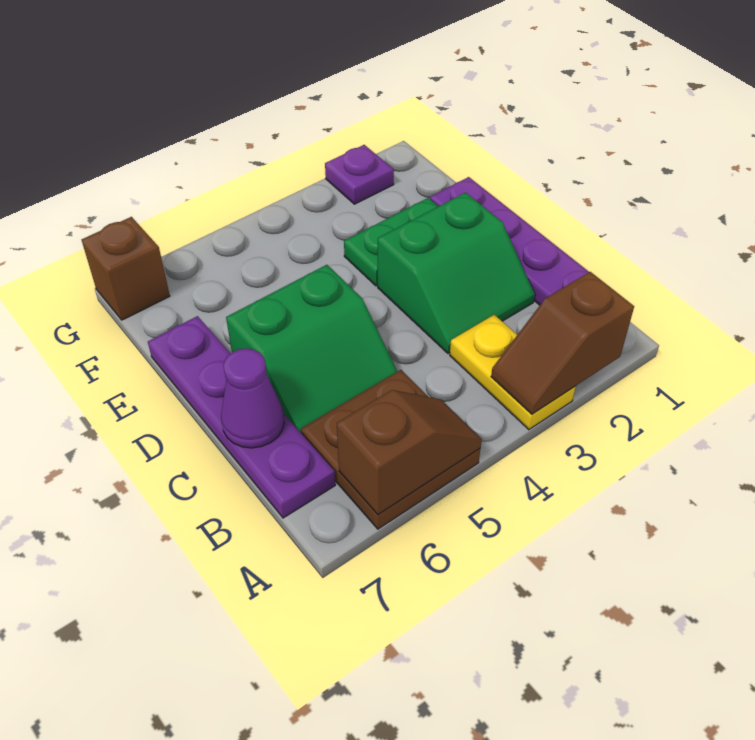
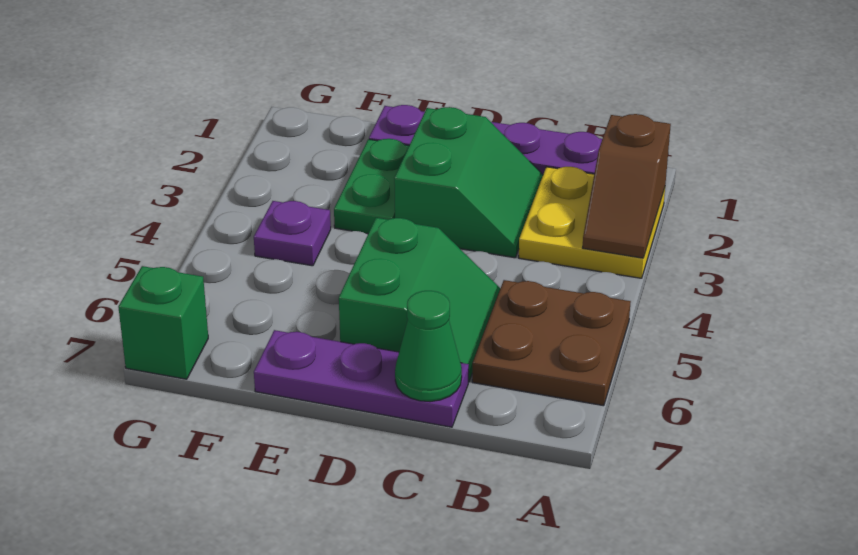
yellow plate A3:B3 level 1 -> yellow plate A2:B3 level 1
brown slope A5:A6 level 2 top 6 -> none
purple plate B7:E7 level 1 -> purple plate C7:E7 level 1
purple cone C7 level 2 -> green cone C7 level 2
purple plate G2 level 1 -> purple plate F4 level 1
brown brick G7 level 1 -> green brick G7 level 1

